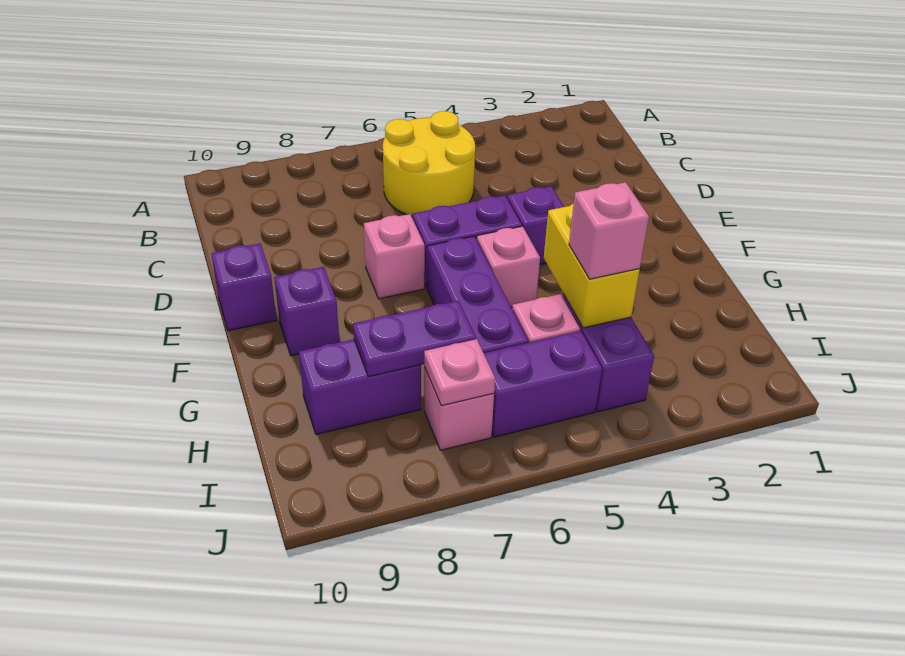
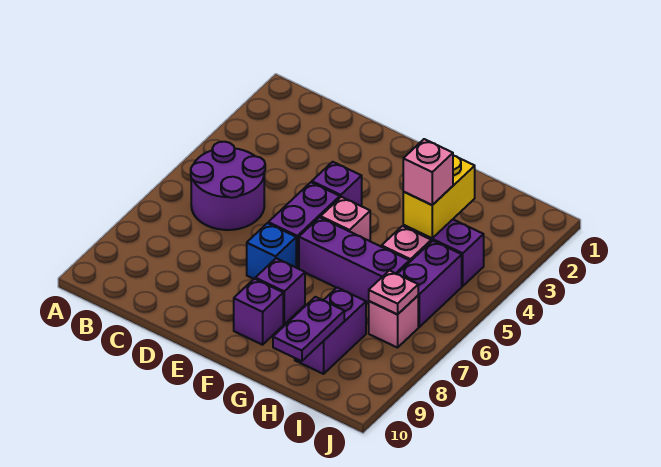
yellow round brick B5:C6 level 1 -> purple round brick B5:C6 level 1
pink brick E7 level 1 -> blue brick E7 level 1
purple brick E10 level 1 -> purple brick F8 level 1
yellow brick G4:H4 level 2 -> yellow brick H3:H4 level 2
purple plate H7:H8 level 2 -> purple plate H9:H10 level 2

